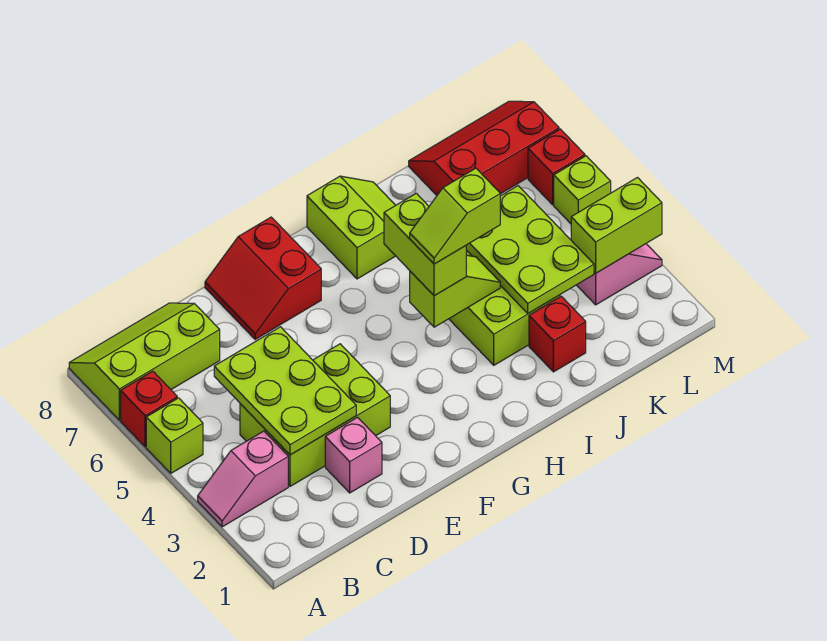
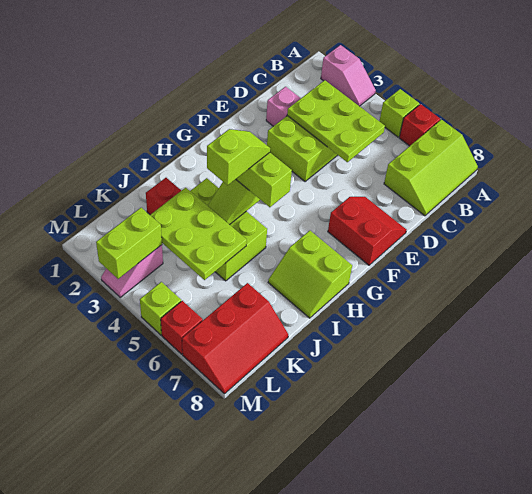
pink slope A3:B3 level 1 top B -> pink slope A2:A3 level 1 top 2

